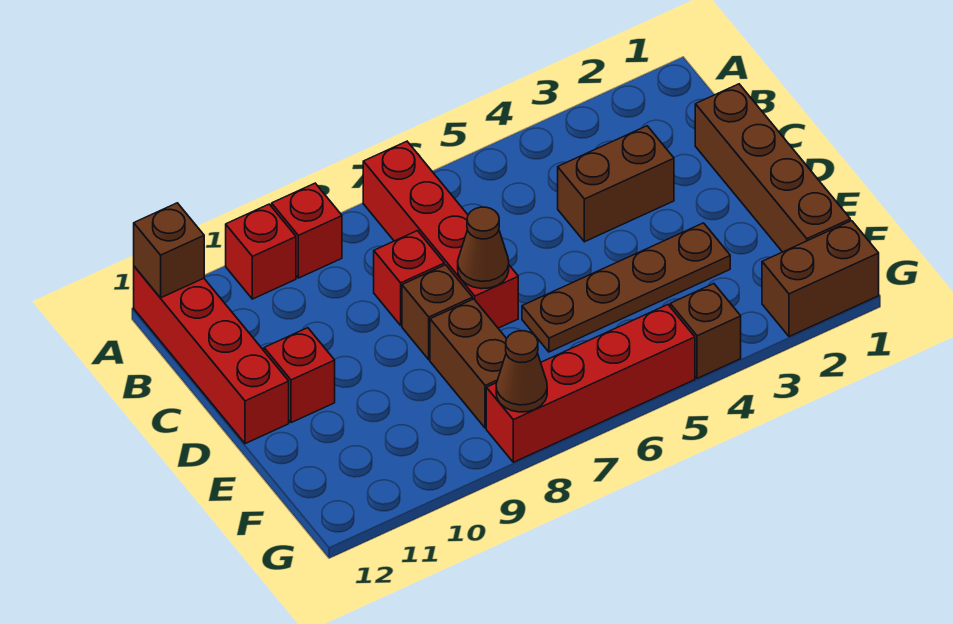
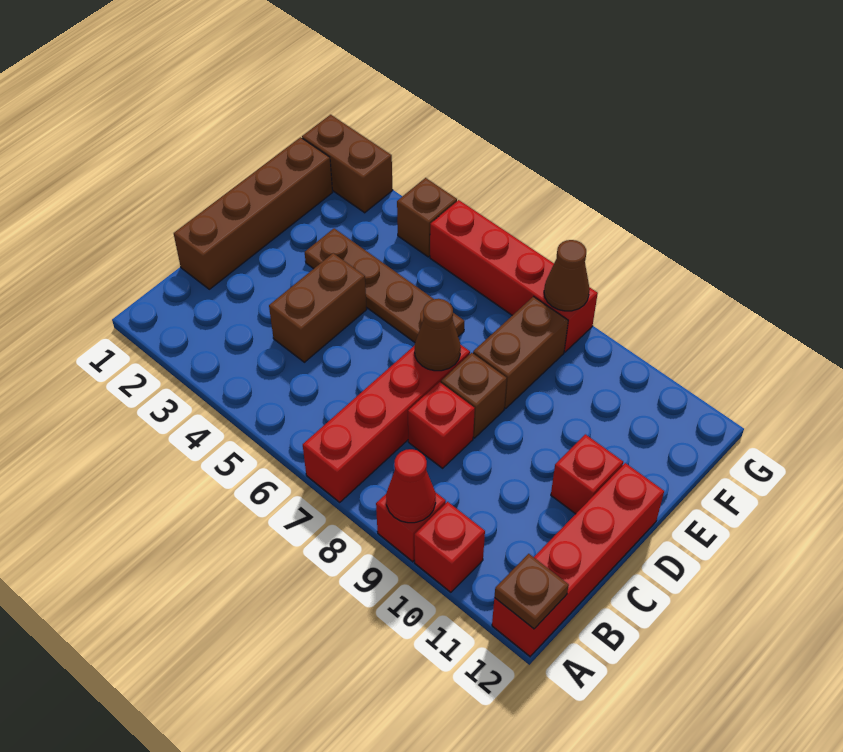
none -> red cone A9 level 2
brown brick A12 level 2 -> brown plate A12 level 2
brown brick C3:C4 level 1 -> brown brick C4:D4 level 1

